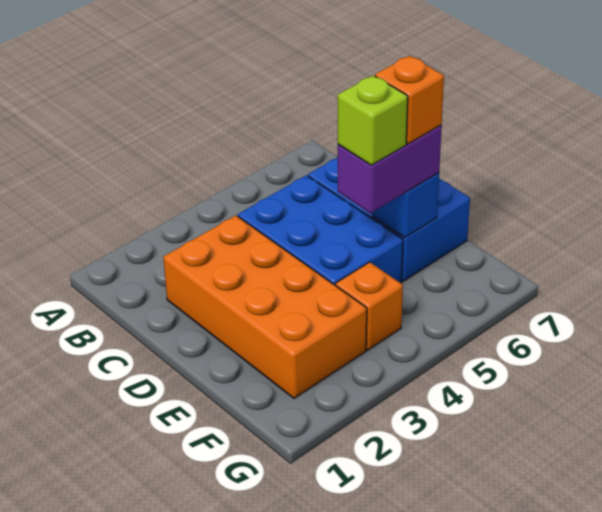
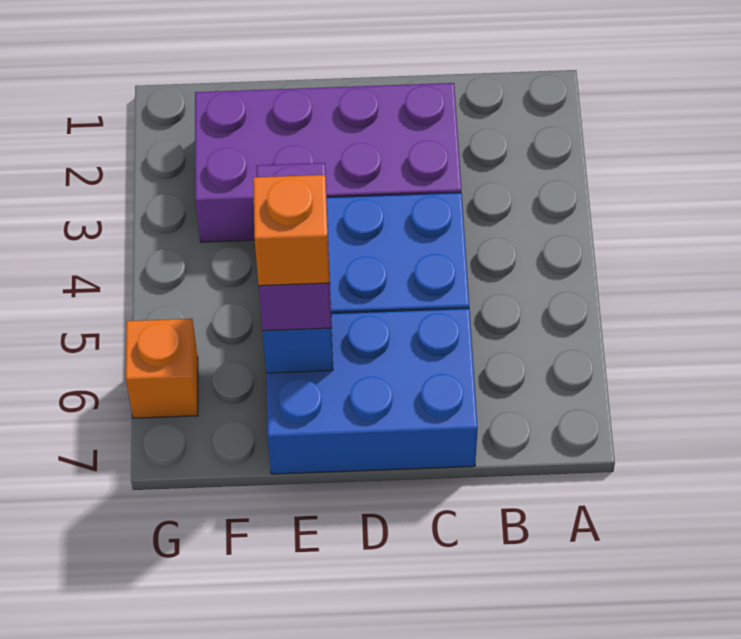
orange brick C2:F3 level 1 -> purple brick C2:F3 level 1
lime brick E5 level 4 -> none
orange brick F4 level 1 -> orange brick G6 level 1

